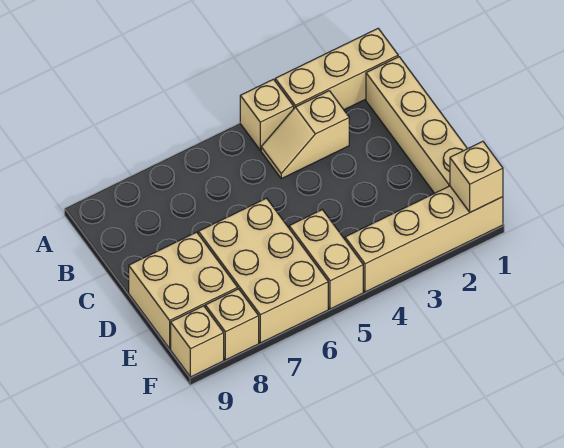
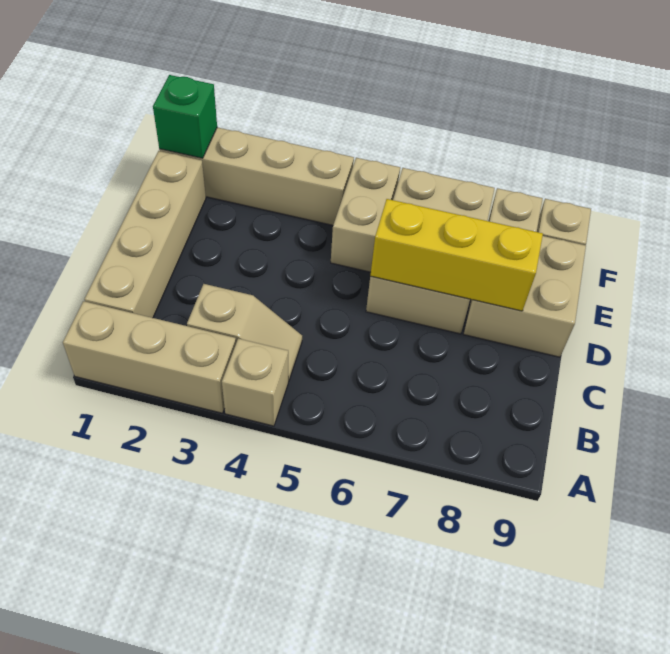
none -> yellow brick D6:D8 level 2
tan brick F1 level 2 -> green brick F1 level 2

